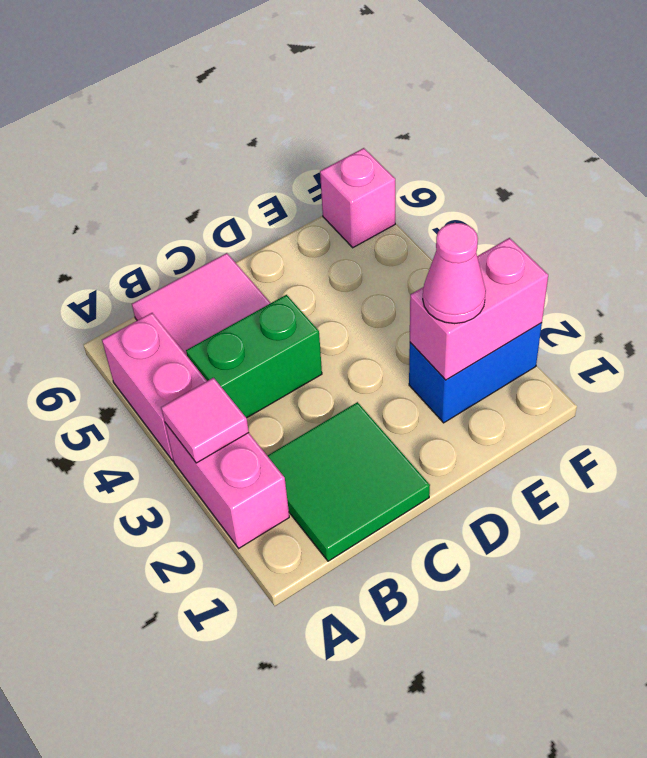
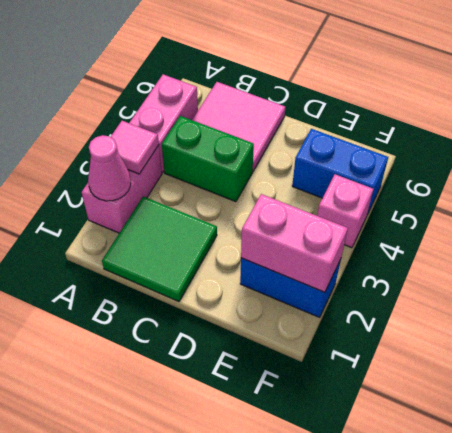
pink cone E2 level 3 -> pink cone A2 level 2
none -> blue brick E5:F5 level 1
pink brick F6 level 1 -> pink brick F4 level 1

